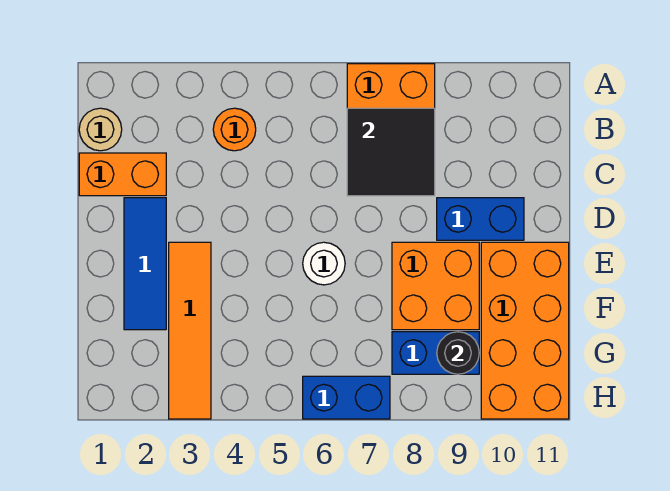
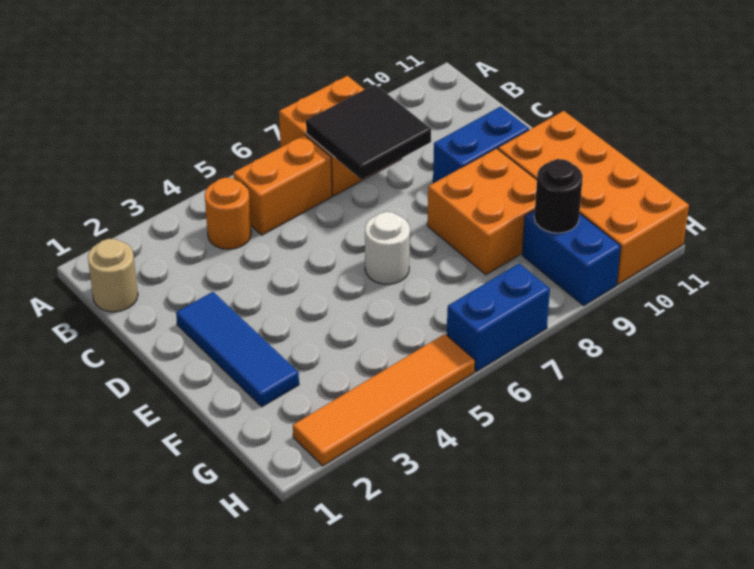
orange brick C1:C2 level 1 -> orange brick B5:B6 level 1
orange tile E3:H3 level 1 -> orange tile H2:H5 level 1
blue brick G8:G9 level 1 -> blue brick G9:H9 level 1

